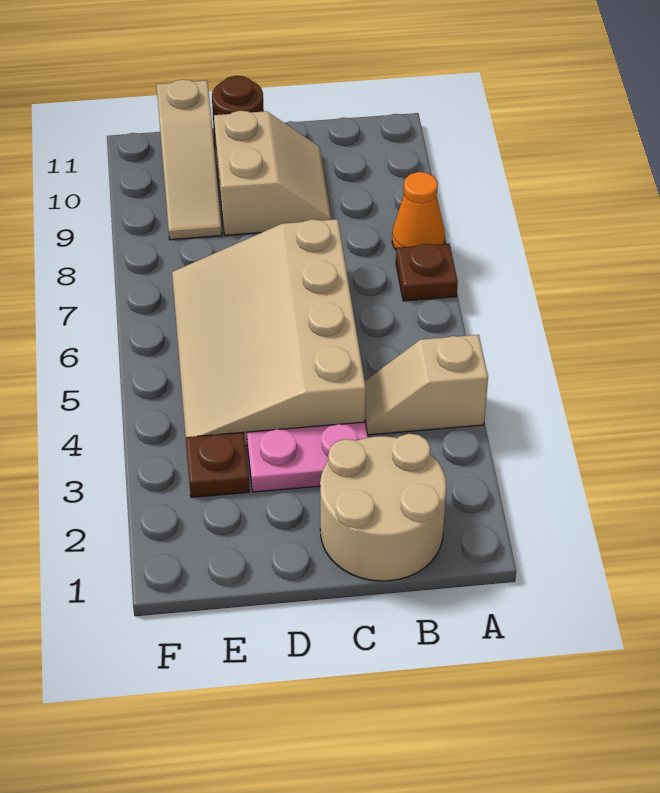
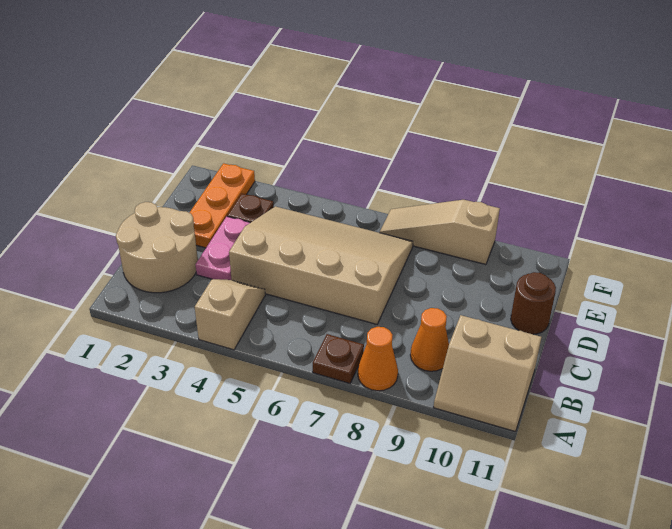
none -> orange cone B9 level 1
tan slope C9:D10 level 1 top D -> tan slope A10:B11 level 1 top B
none -> orange plate D2:F2 level 1
tan slope E9:E11 level 1 top 11 -> tan slope F7:F9 level 1 top 9

